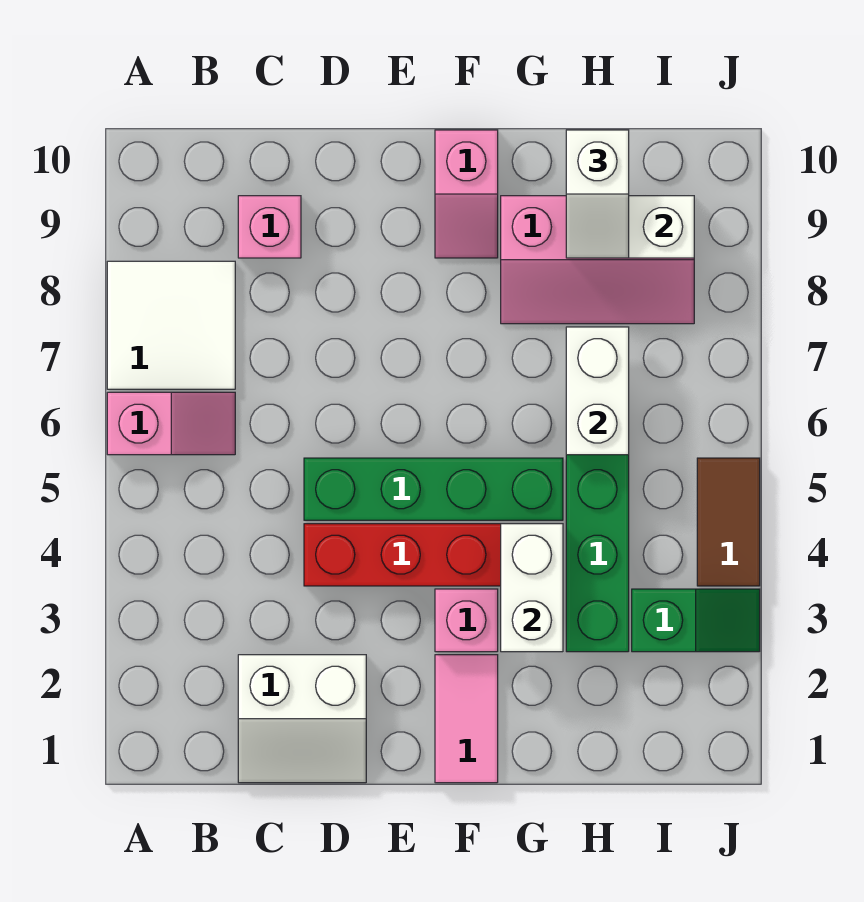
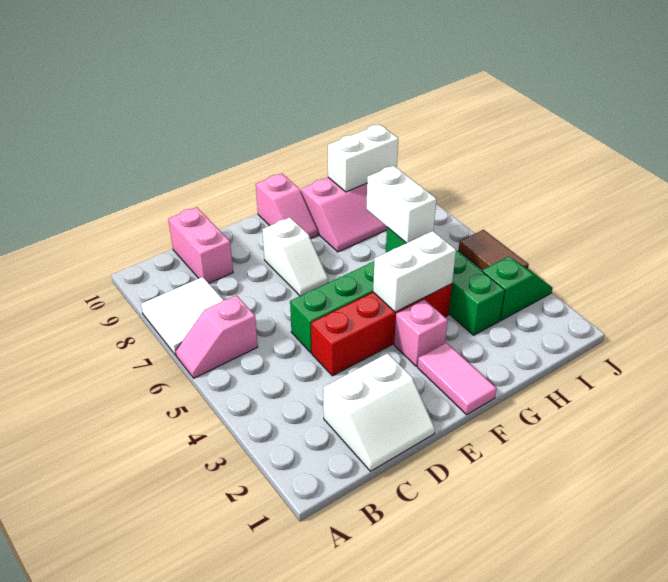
pink slope A6:B6 level 1 top A -> pink slope A6:B6 level 1 top B
pink brick C9 level 1 -> pink brick C9:C10 level 1
white brick G3:G4 level 2 -> white brick F4:G4 level 2
white slope H9:H10 level 3 top 10 -> white slope E7:E8 level 1 top 8

